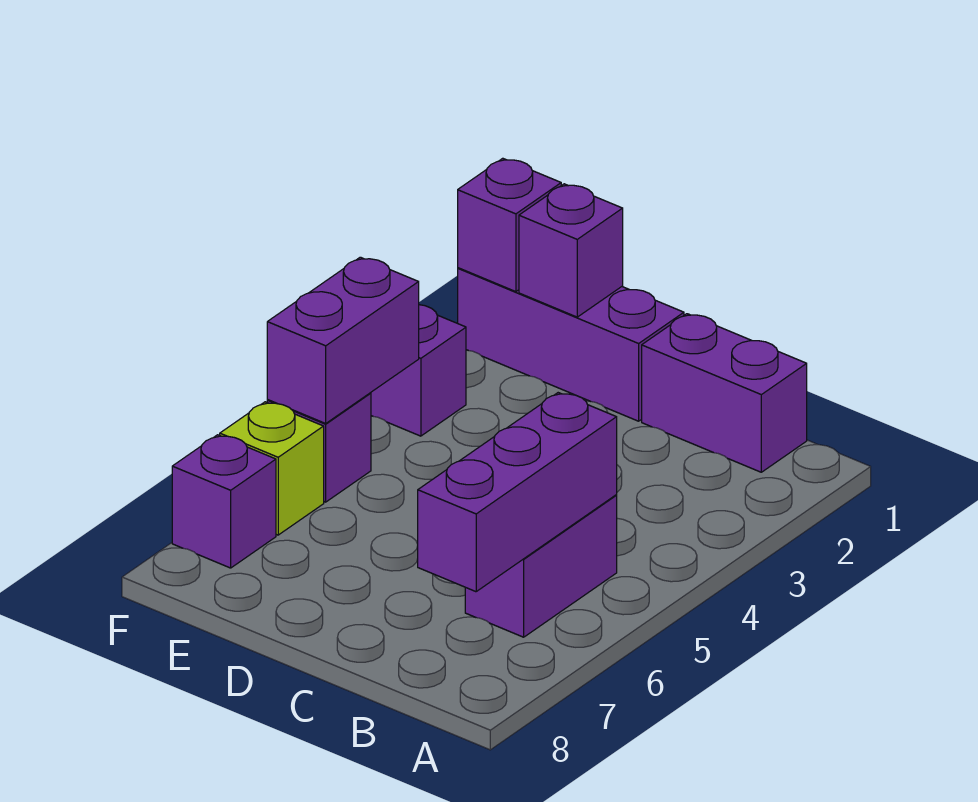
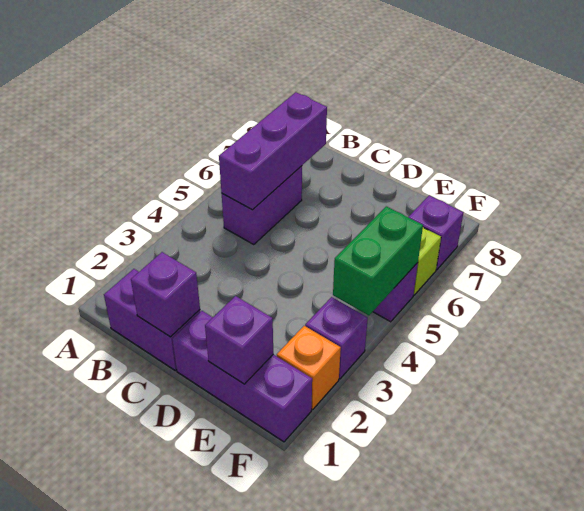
purple brick F1 level 2 -> purple brick C1 level 2
none -> orange brick F2 level 1
purple brick F4:F5 level 2 -> green brick F4:F5 level 2

